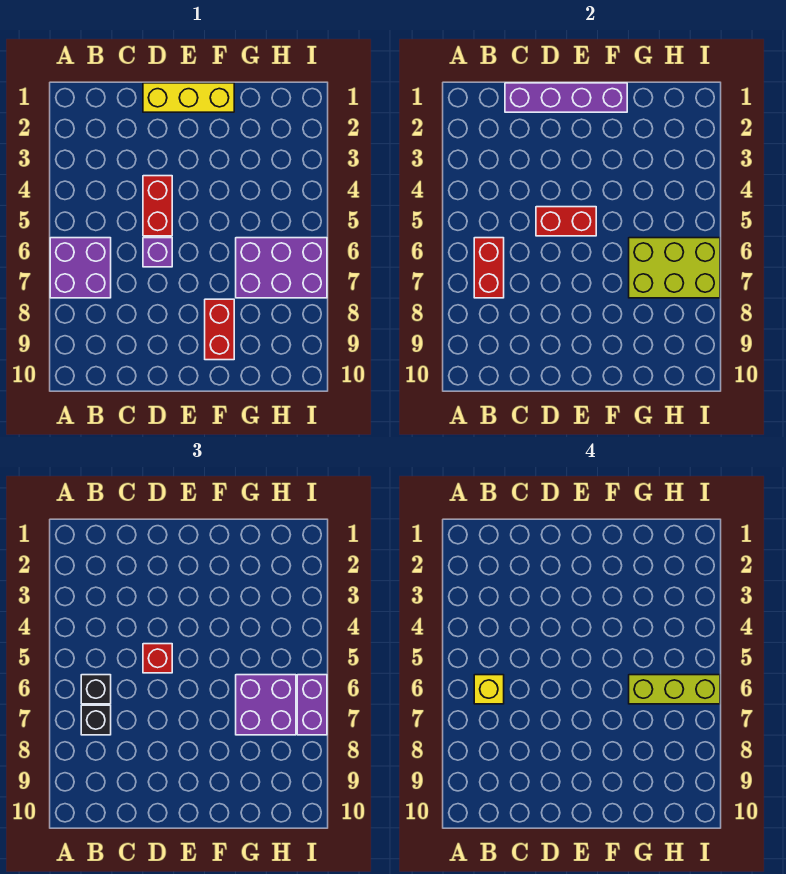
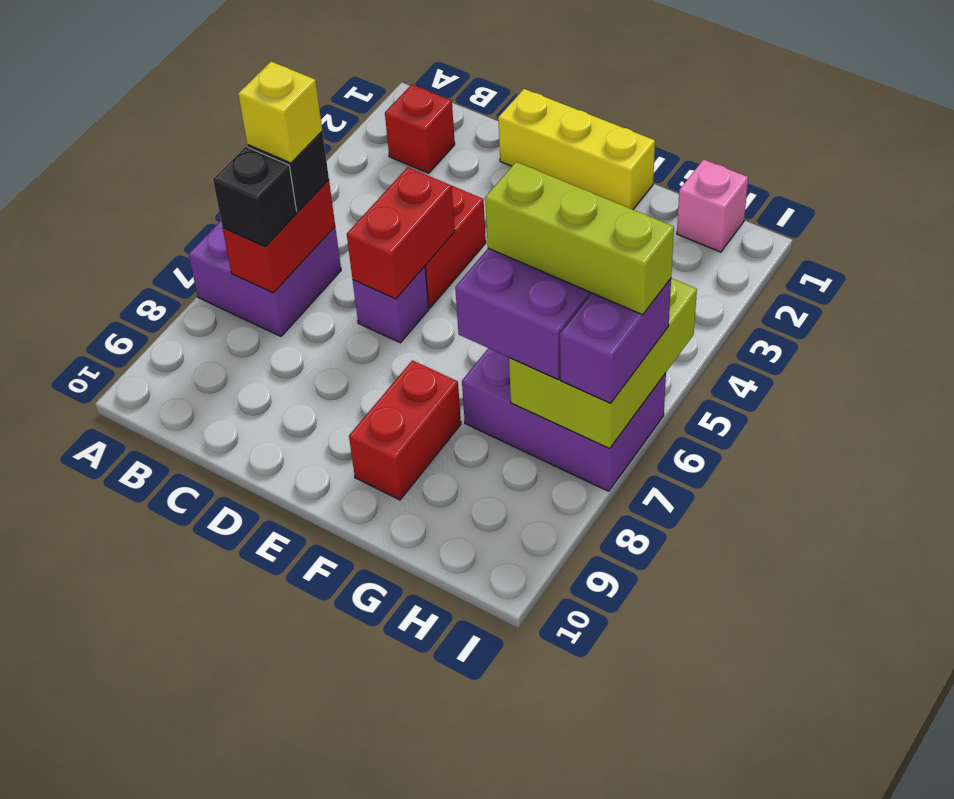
purple brick C1:F1 level 2 -> none
red brick D5:E5 level 2 -> red brick D5:D6 level 2
red brick D5 level 3 -> red brick B2 level 1
lime brick G6:I7 level 2 -> lime brick H5:I7 level 2
none -> pink brick H1 level 1

